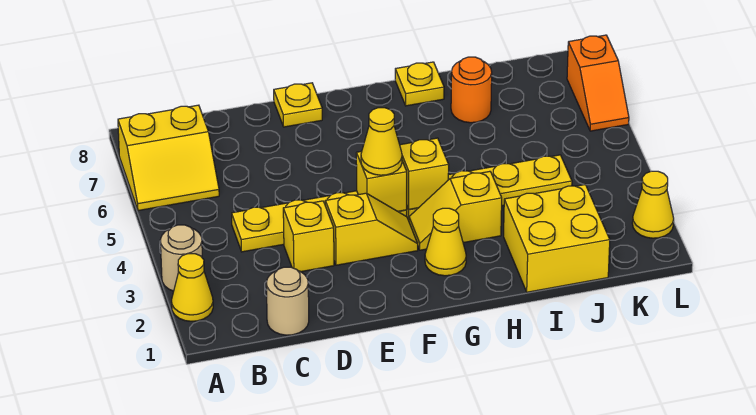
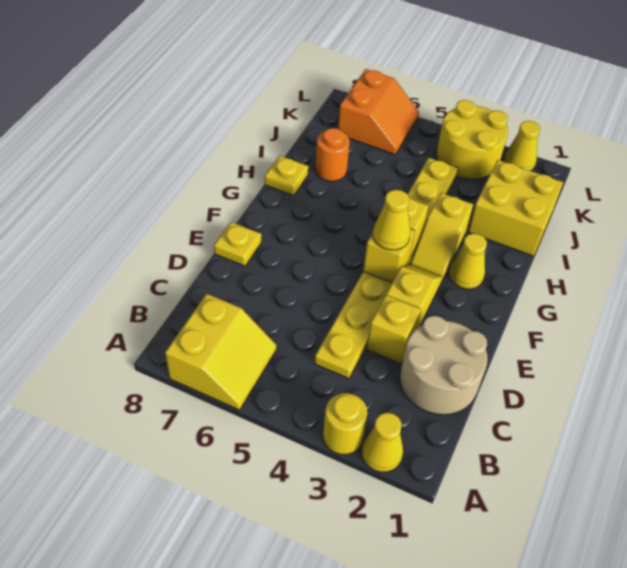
tan round brick A3 level 1 -> yellow round brick A3 level 1
tan round brick C1 level 1 -> tan round brick C1:D2 level 1
none -> yellow round brick K3:L4 level 1
orange slope L6:L7 level 1 top 7 -> orange slope K6:L7 level 1 top 7

